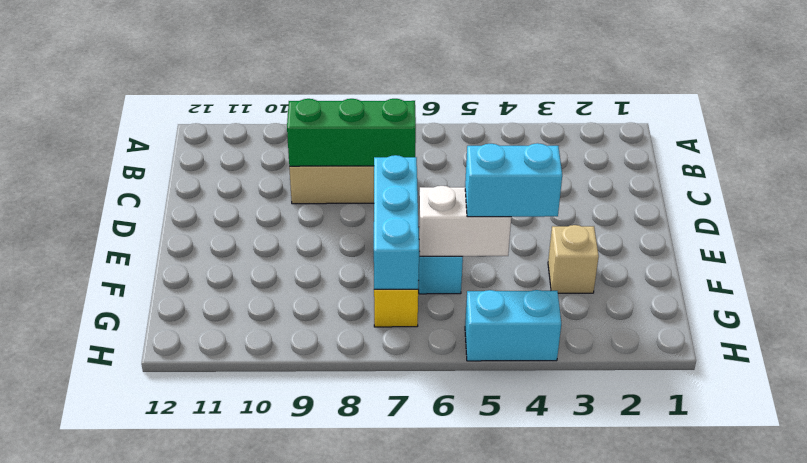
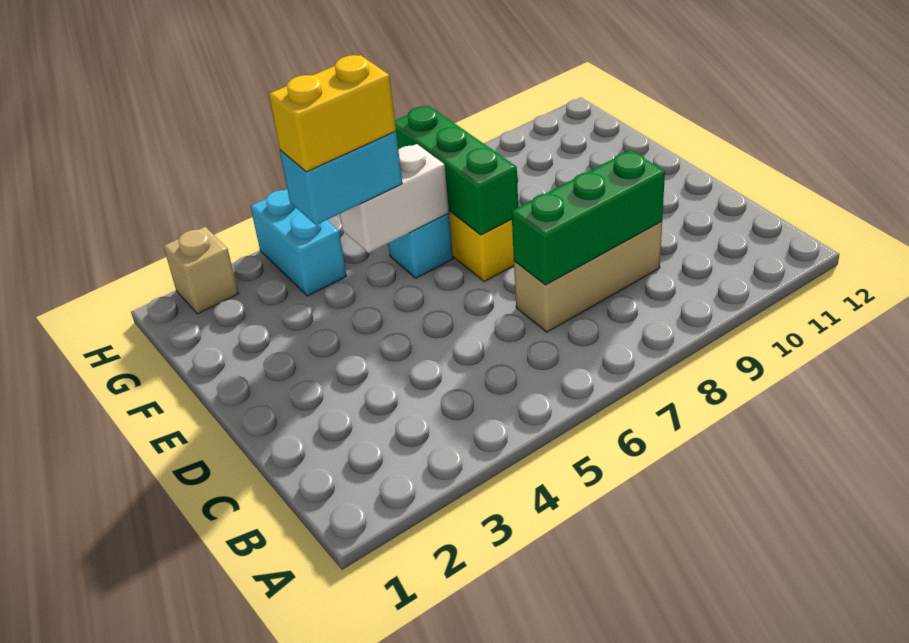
cyan brick E7:G7 level 2 -> green brick E7:G7 level 2
tan brick F3 level 1 -> tan brick H2 level 1
none -> yellow brick F4:F5 level 4
cyan brick H4:H5 level 1 -> cyan brick G4:H4 level 1

